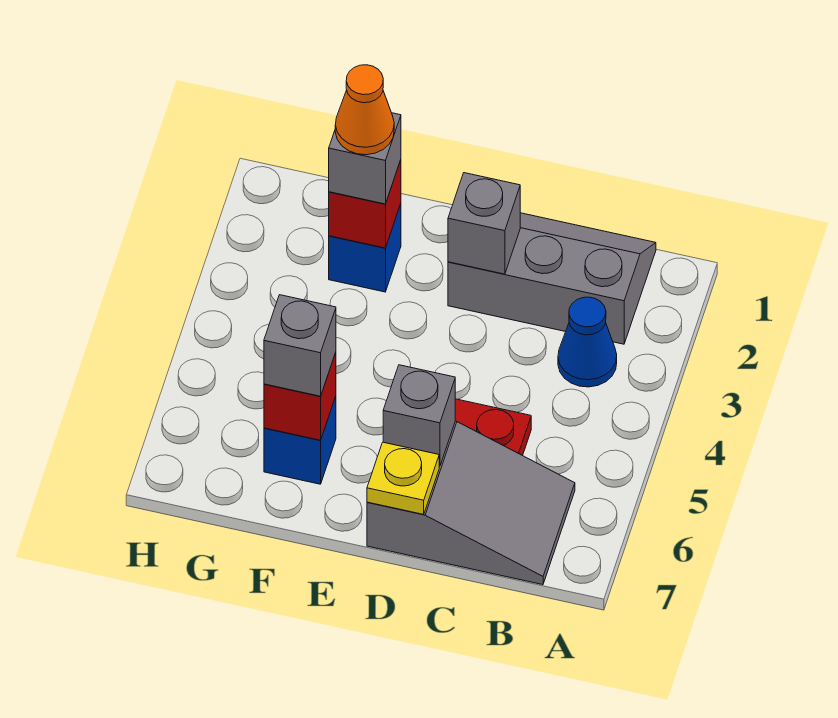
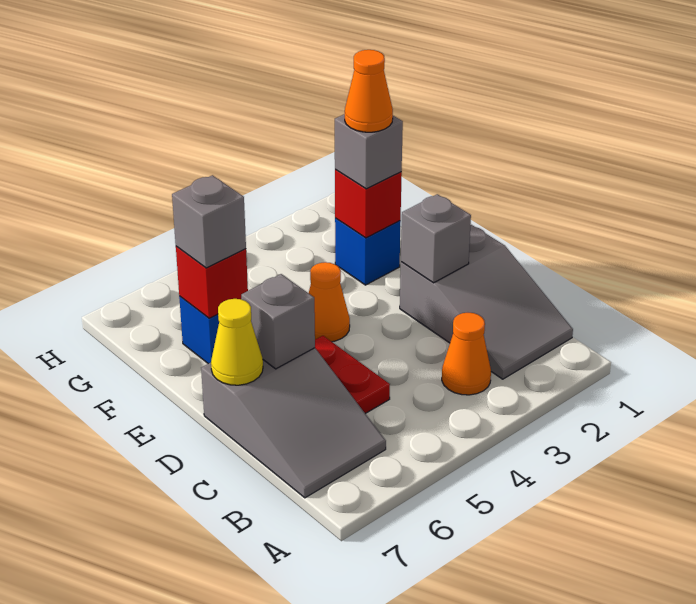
grey slope B1:D2 level 1 top 2 -> grey slope B1:D2 level 1 top D
blue cone B3 level 1 -> orange cone B3 level 1
yellow plate D7 level 2 -> yellow cone D7 level 2
none -> orange cone E4 level 1

